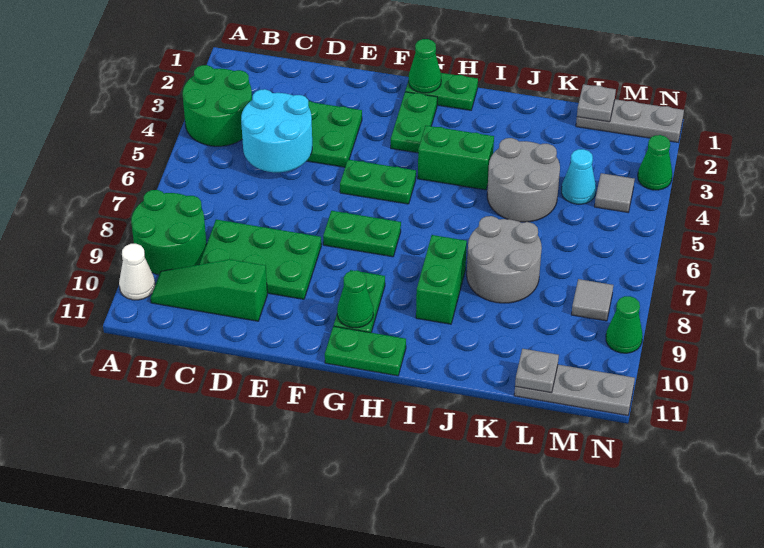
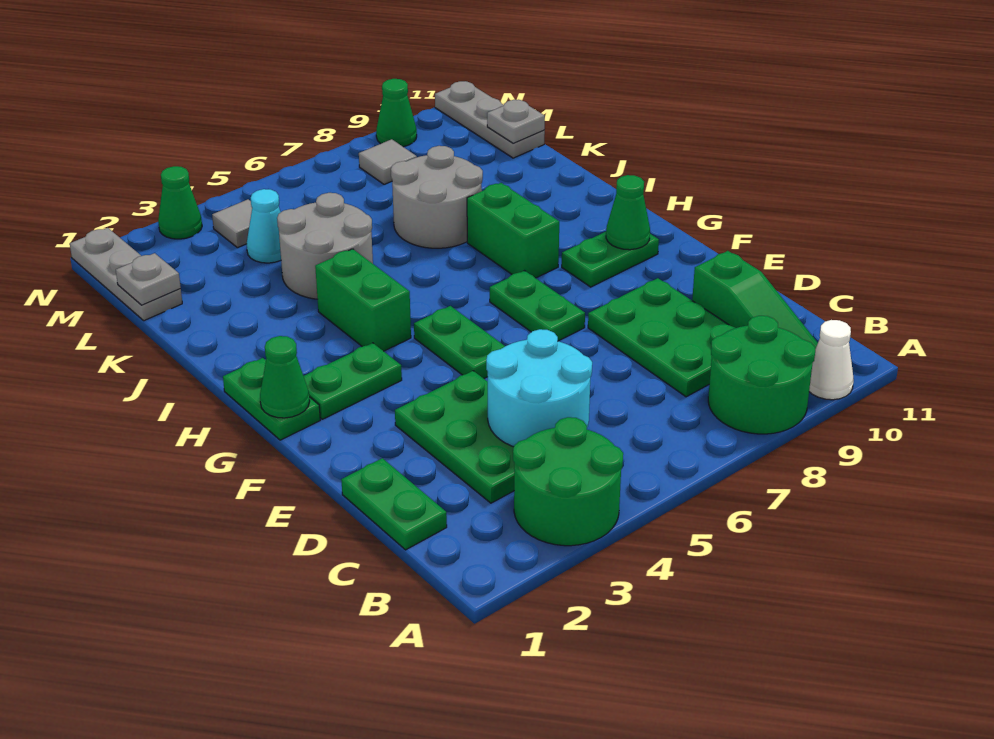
green plate G11:H11 level 1 -> green plate C1:D1 level 1
green brick I8:I9 level 1 -> green brick H8:I8 level 1

